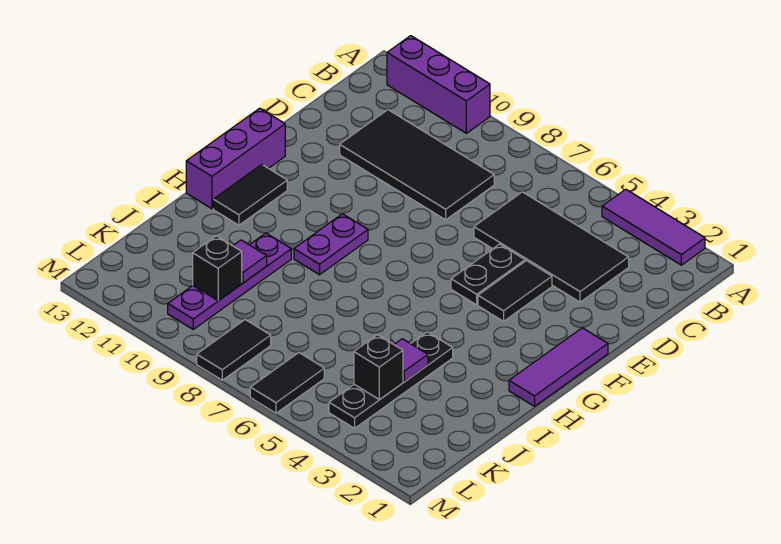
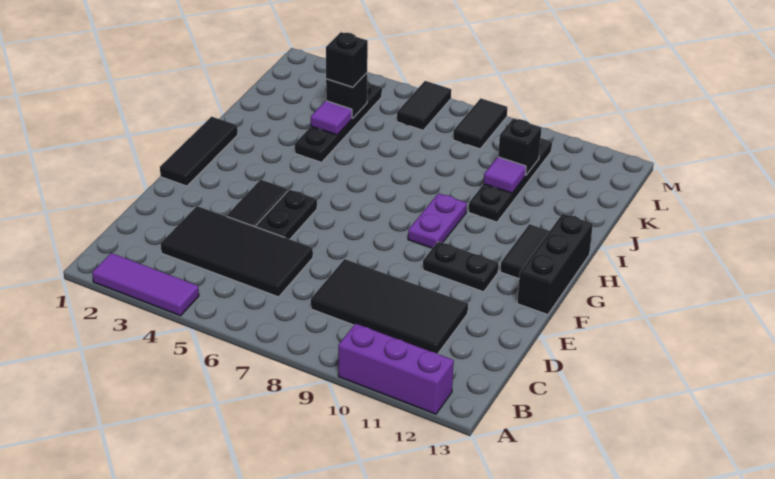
purple tile F1:H1 level 1 -> black tile F1:H1 level 1
none -> black plate F10:F11 level 1
purple brick F13:H13 level 1 -> black brick F13:H13 level 1
purple plate I10:L10 level 1 -> black plate I10:L10 level 1
none -> black brick K4 level 3

